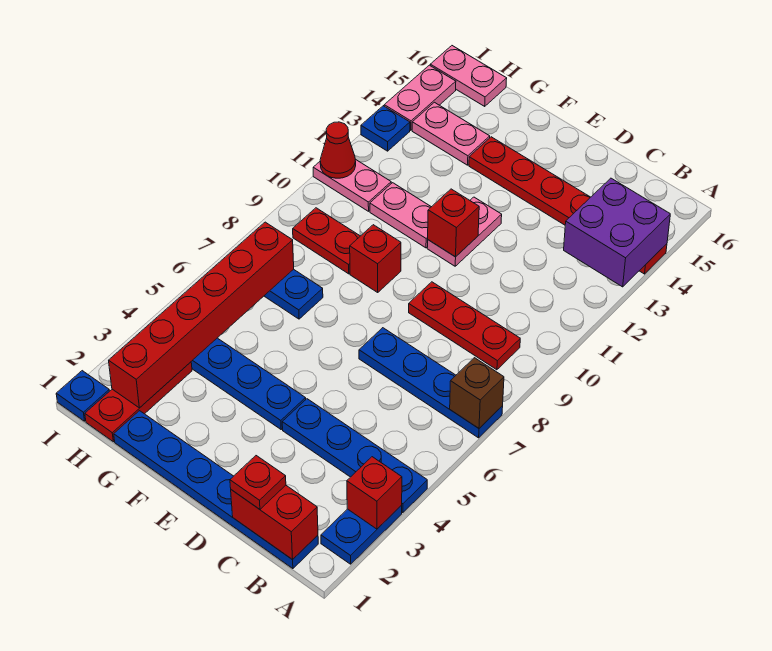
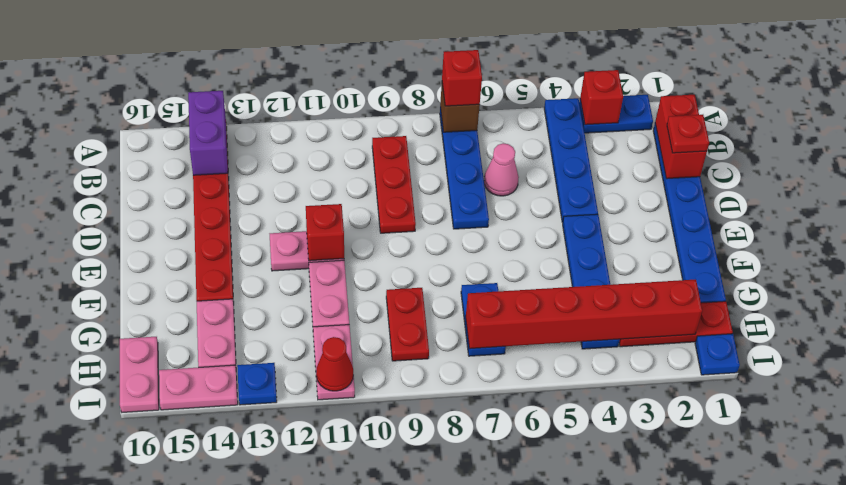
purple brick A13:B14 level 2 -> purple brick A14:B14 level 2
none -> pink cone C6 level 1
red brick F9 level 1 -> red brick A7 level 3

